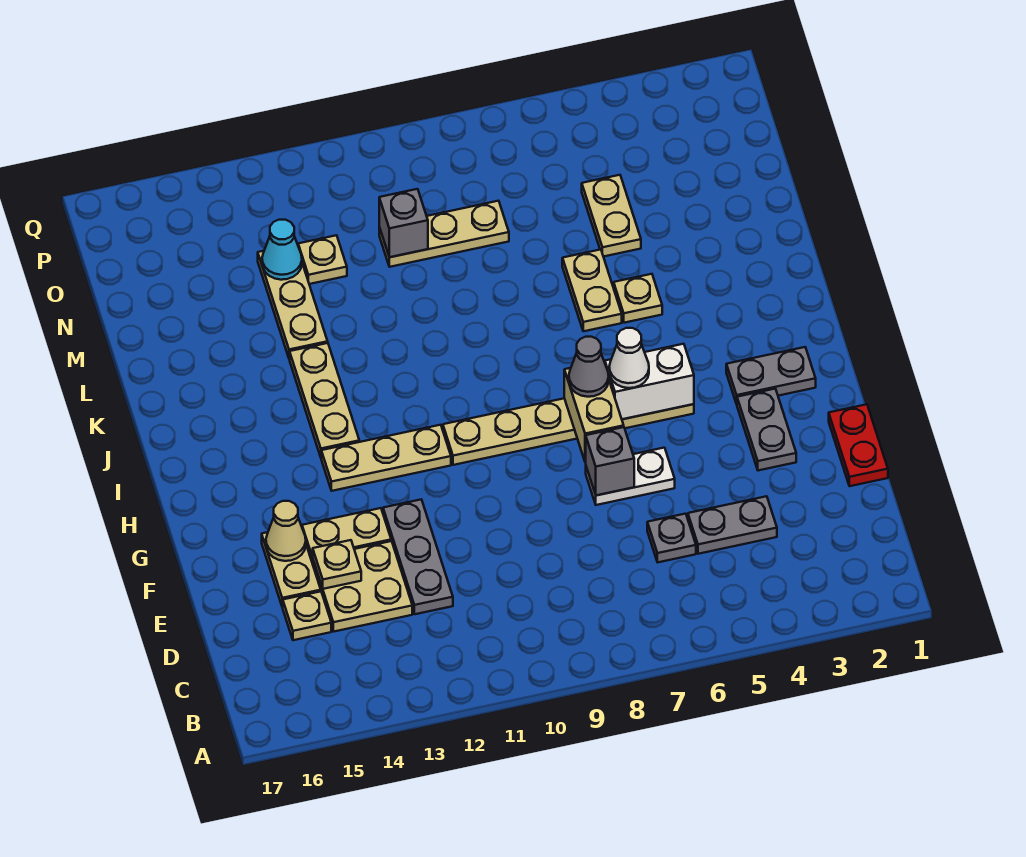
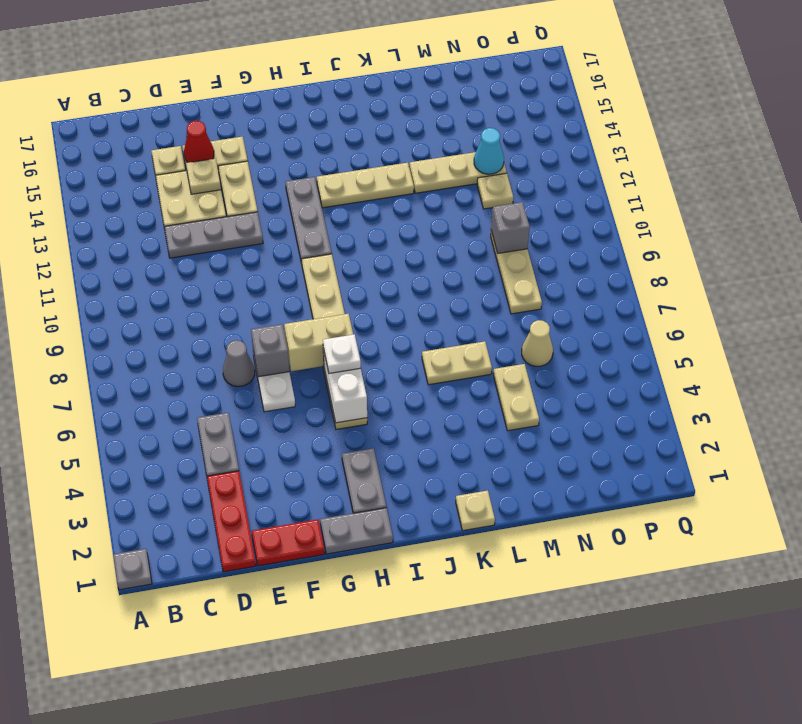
none -> red plate D1:D3 level 1
grey plate D6 level 1 -> grey plate A1 level 1
none -> red cone E15 level 2
grey plate F3:G3 level 1 -> grey plate G1:H1 level 1
tan cone F15 level 2 -> tan cone N6 level 1
white cone H6 level 3 -> white plate H6 level 3
grey cone H7 level 3 -> grey cone E7 level 1
tan plate H11:H13 level 1 -> grey plate H11:H13 level 1
tan plate K5 level 1 -> tan plate K1 level 1
tan plate M5:N5 level 1 -> tan plate M4:M5 level 1

